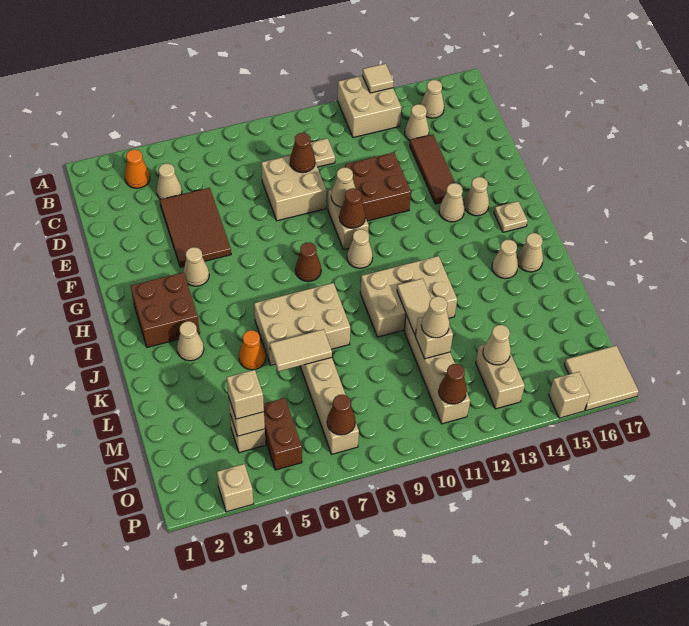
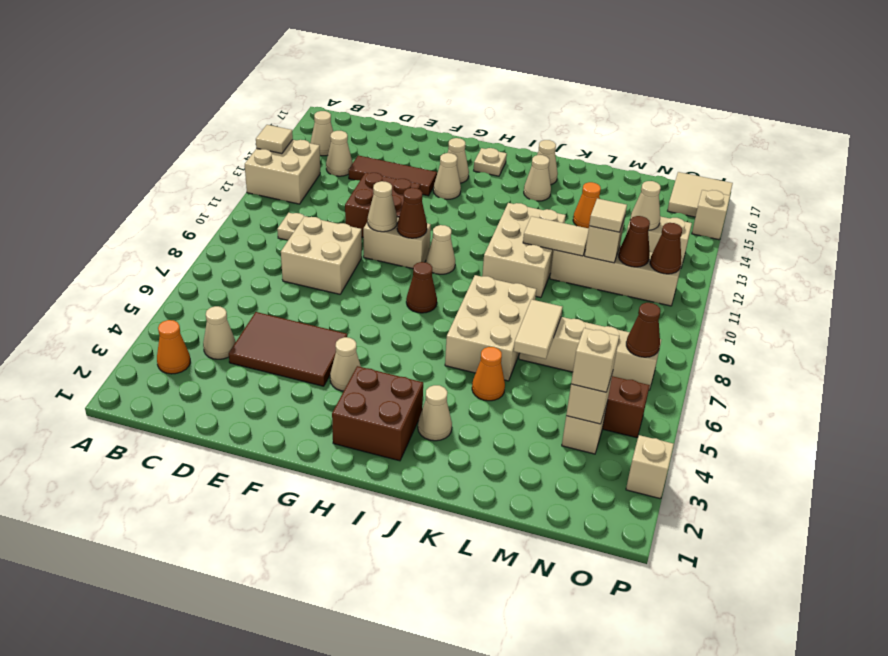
brown cone D9 level 2 -> brown cone N11 level 2
none -> orange cone L14 level 1
tan cone M11 level 3 -> tan tile M11 level 3

